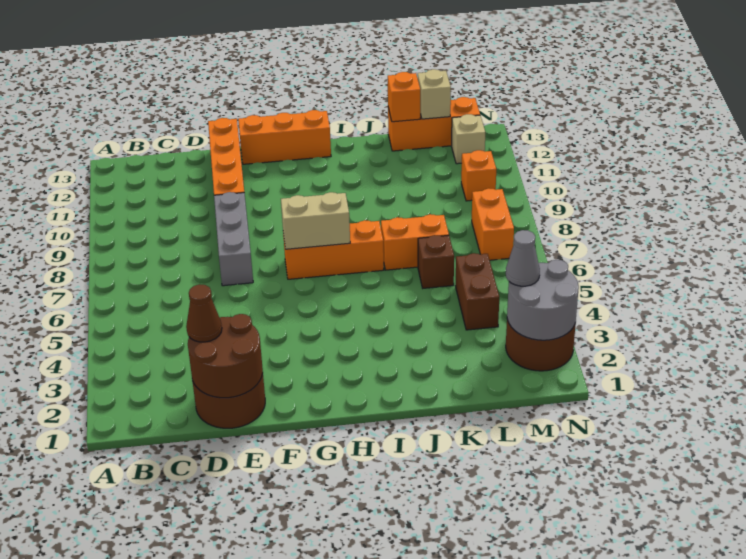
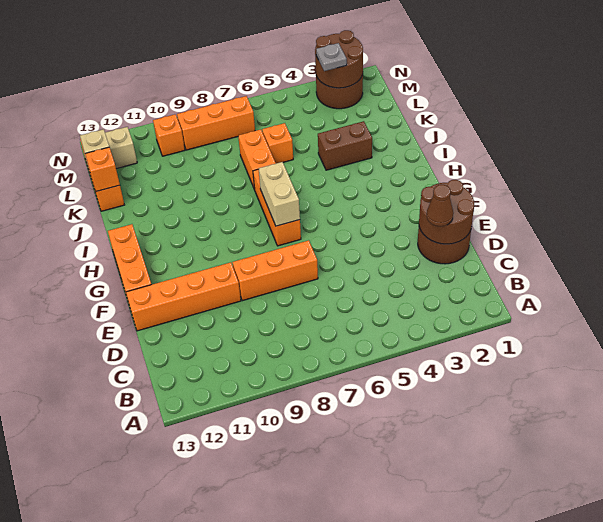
grey brick E7:E9 level 1 -> orange brick E7:E9 level 1
brown brick K6 level 1 -> orange brick K6 level 1
brown brick L4:L5 level 1 -> brown brick J3:J4 level 1
grey round brick M2:N3 level 2 -> brown round brick M2:N3 level 2
grey cone M3 level 3 -> grey plate M3 level 3
orange brick M7:M8 level 1 -> orange brick M7:M9 level 1

